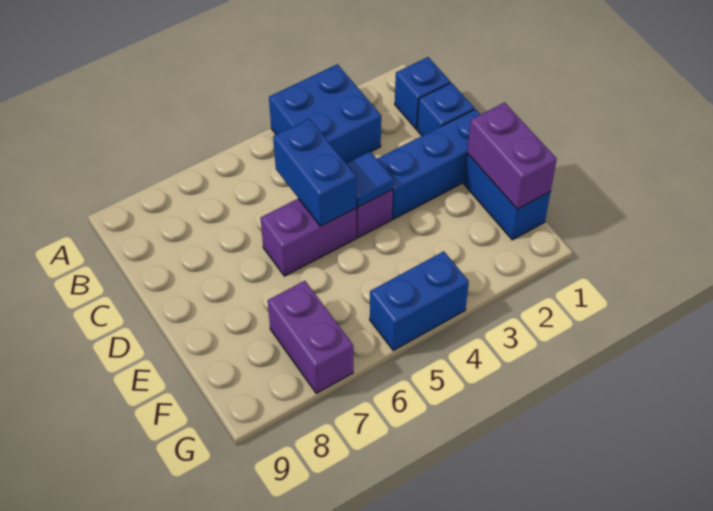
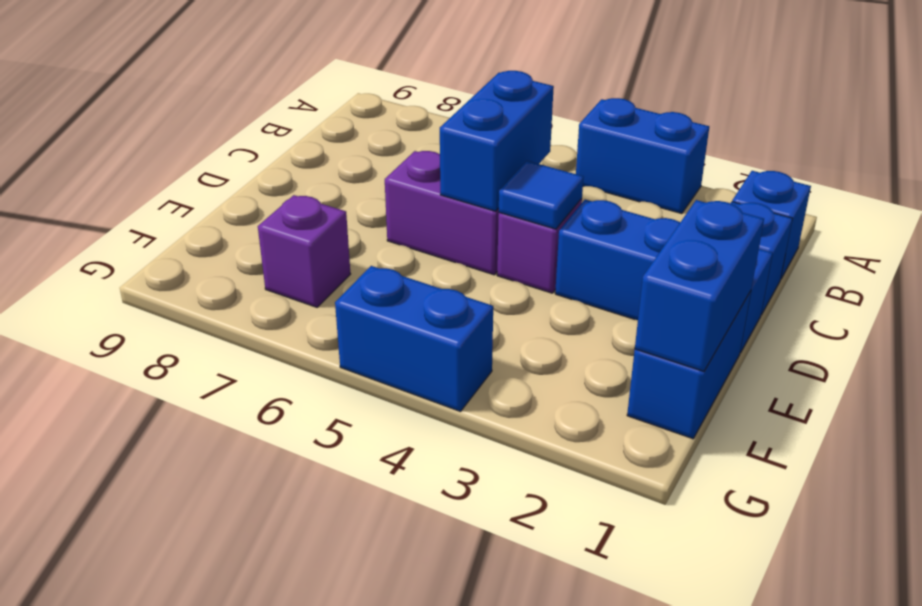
blue brick A3:B4 level 1 -> blue brick A3:A4 level 1
purple brick E1:F1 level 2 -> blue brick E1:F1 level 2
purple brick F7:G7 level 1 -> purple brick F7 level 1

